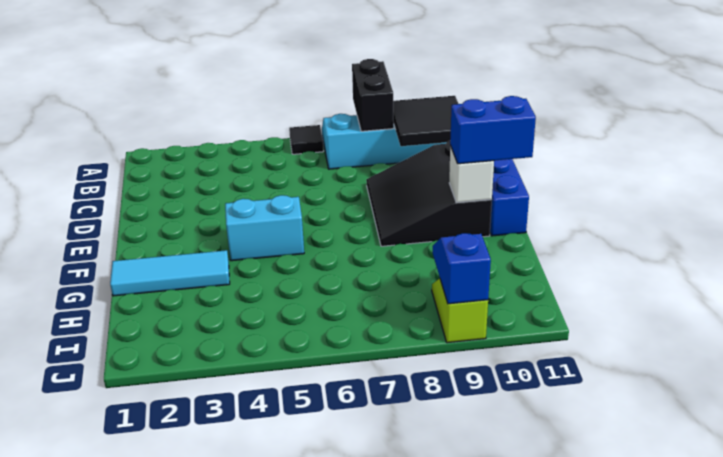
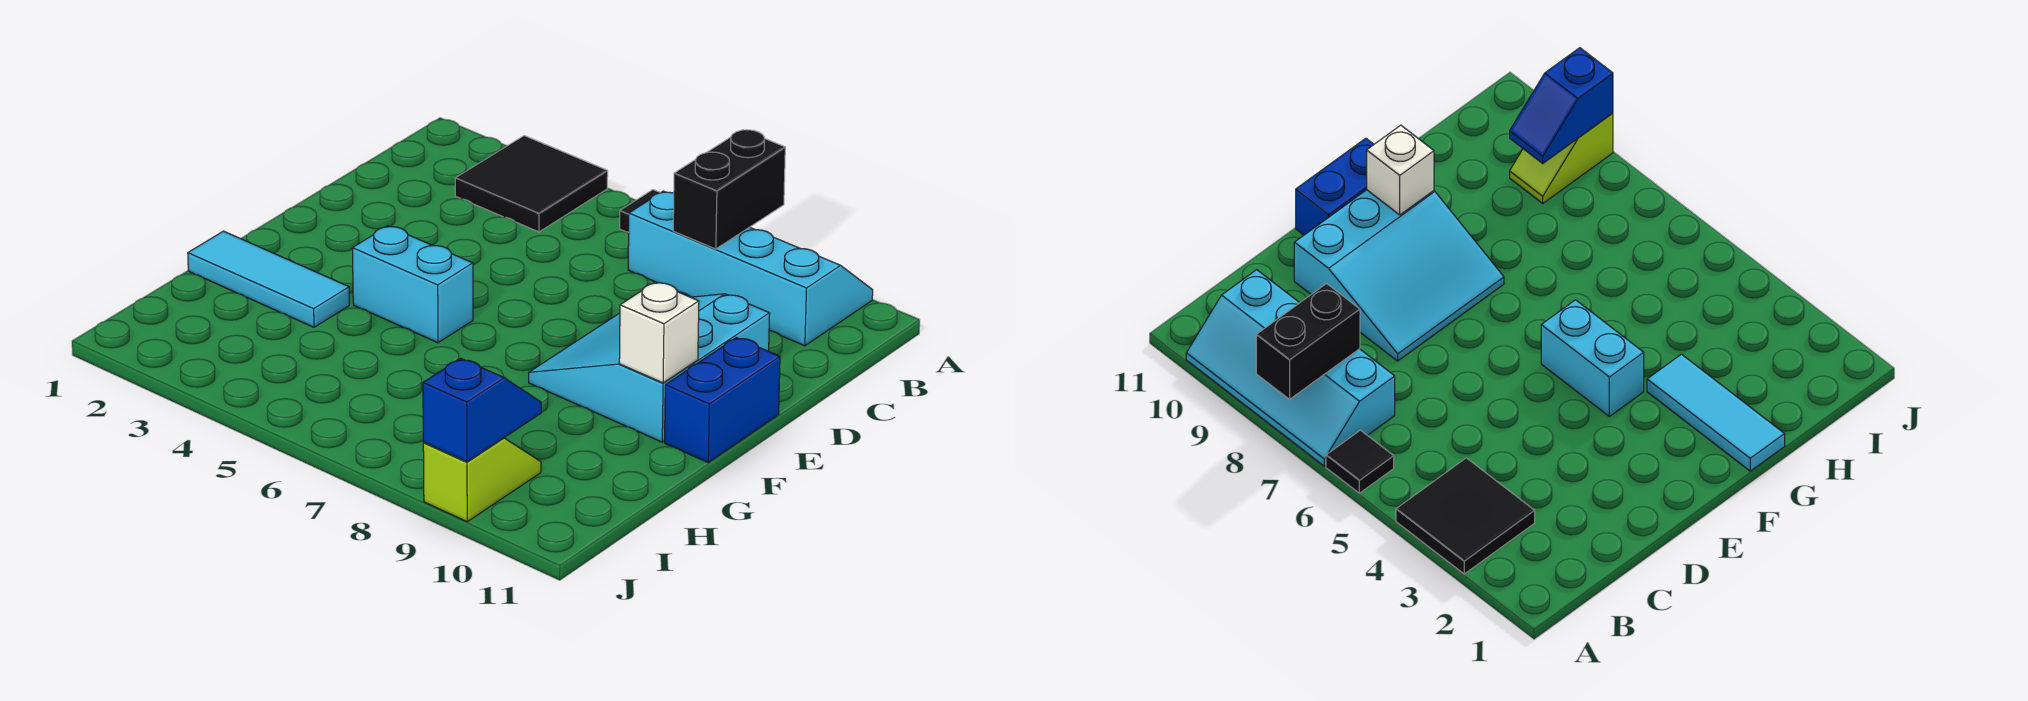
black tile B9:C10 level 2 -> black tile A3:B4 level 1
black slope D8:F10 level 1 top 10 -> cyan slope D8:F10 level 1 top 10
blue brick F10:F11 level 3 -> none

